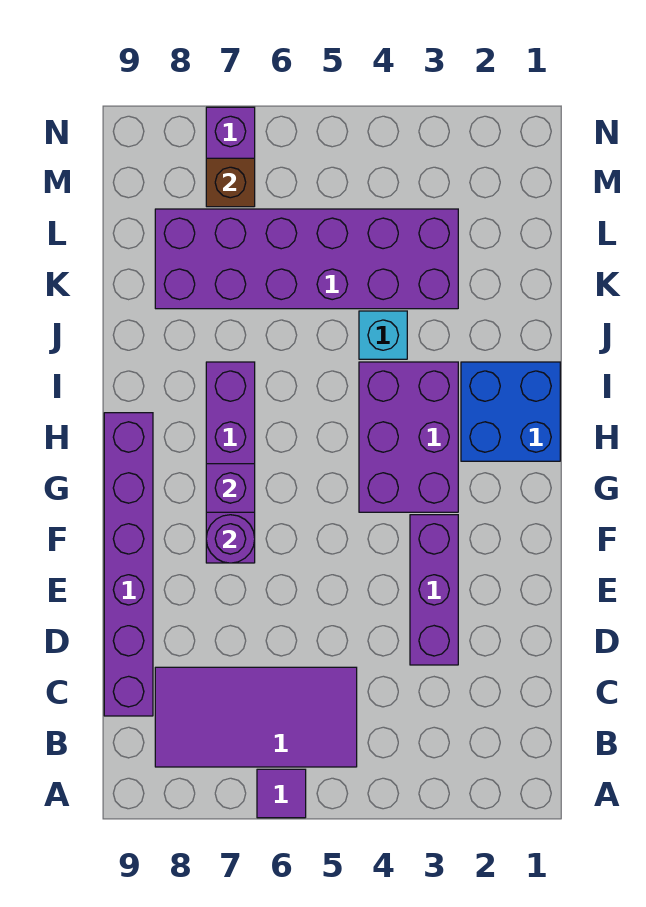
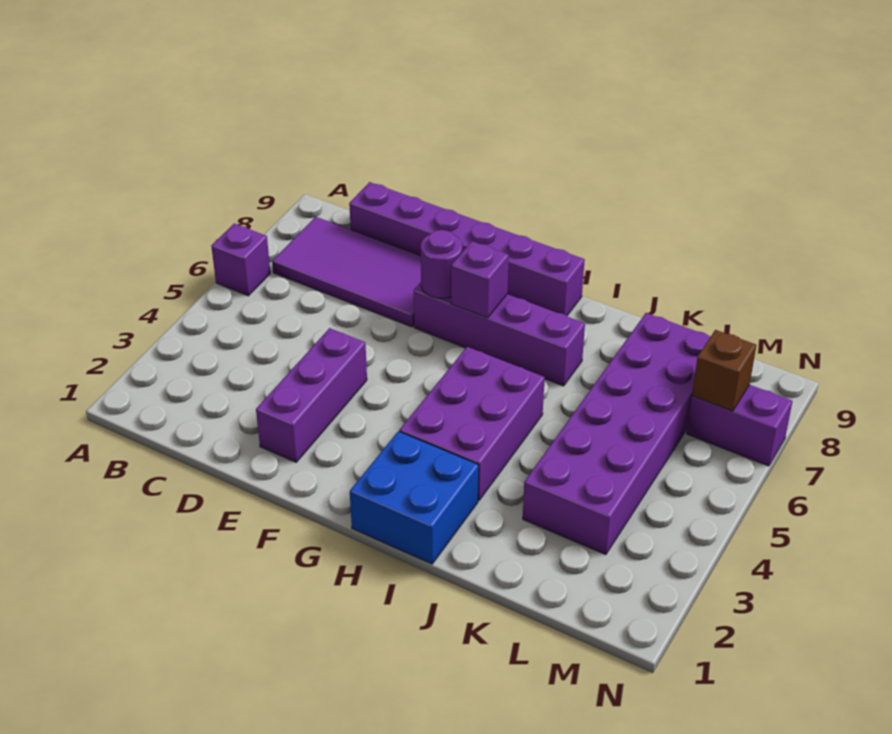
purple tile A6 level 1 -> purple brick A6 level 1
purple tile B5:C8 level 1 -> purple tile B7:E8 level 1
purple brick D3:F3 level 1 -> purple brick E2:E4 level 1
purple brick G3:I4 level 1 -> purple brick H3:I5 level 1
cyan brick J4 level 1 -> none

